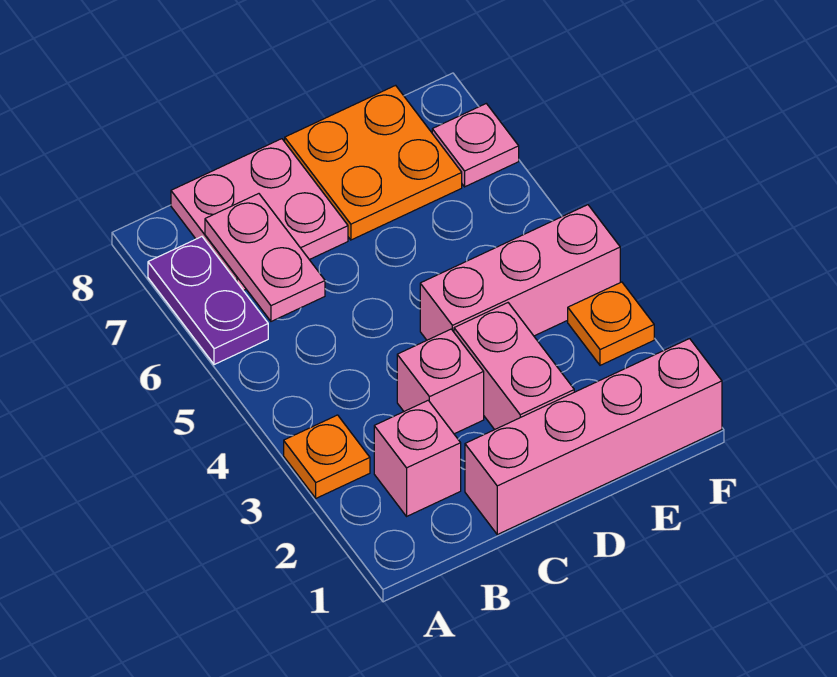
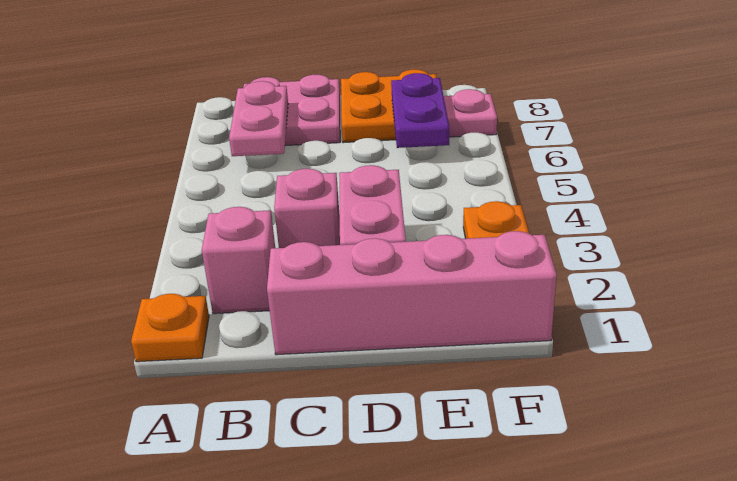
orange plate A3 level 1 -> orange plate A1 level 1
purple plate A6:A7 level 1 -> purple plate E6:E7 level 2
pink brick D4:F4 level 1 -> none

